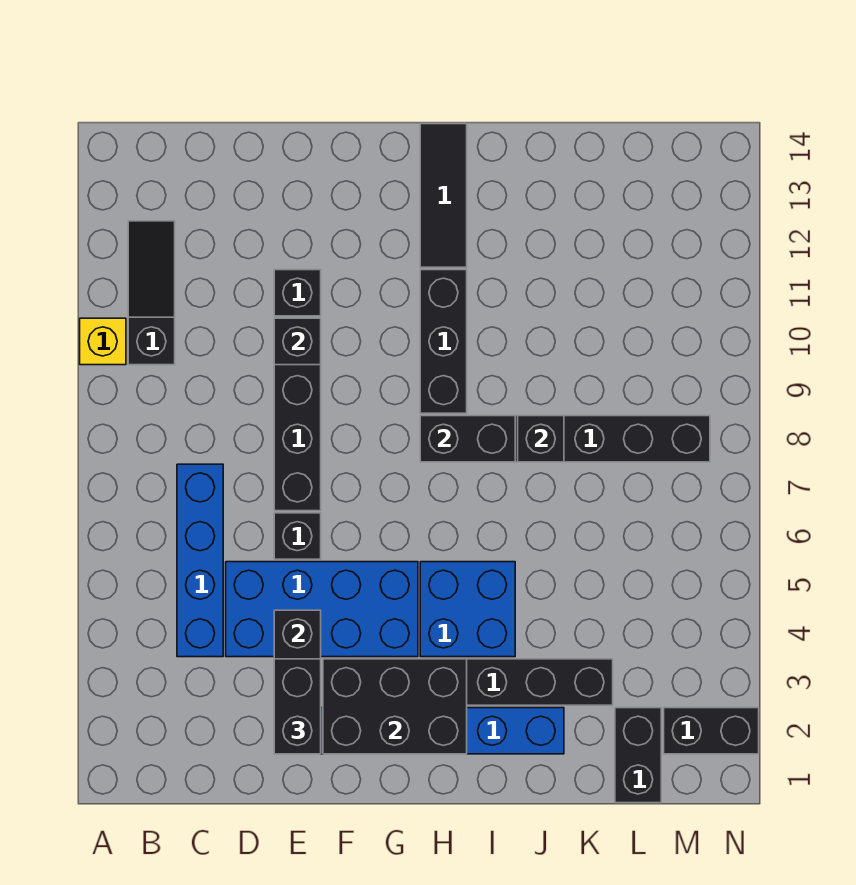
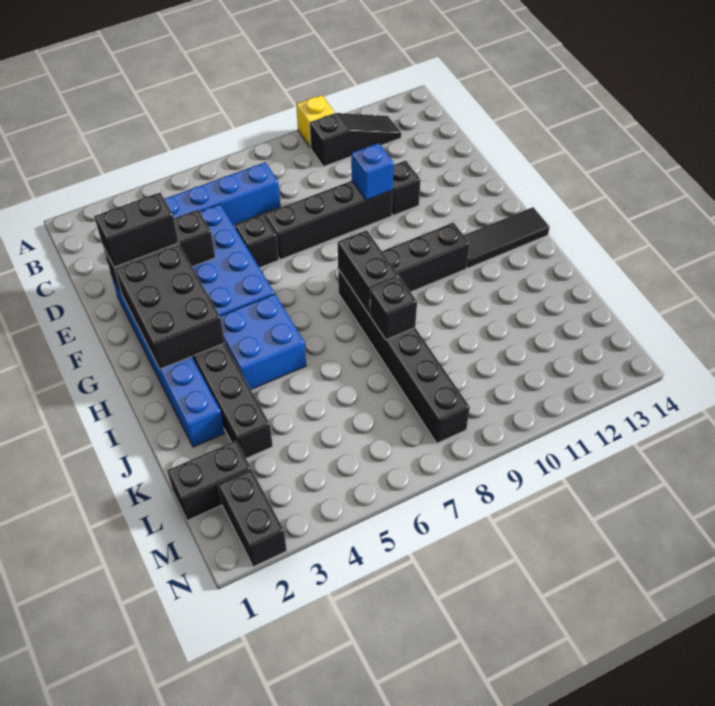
black brick E10 level 2 -> blue brick E10 level 2

